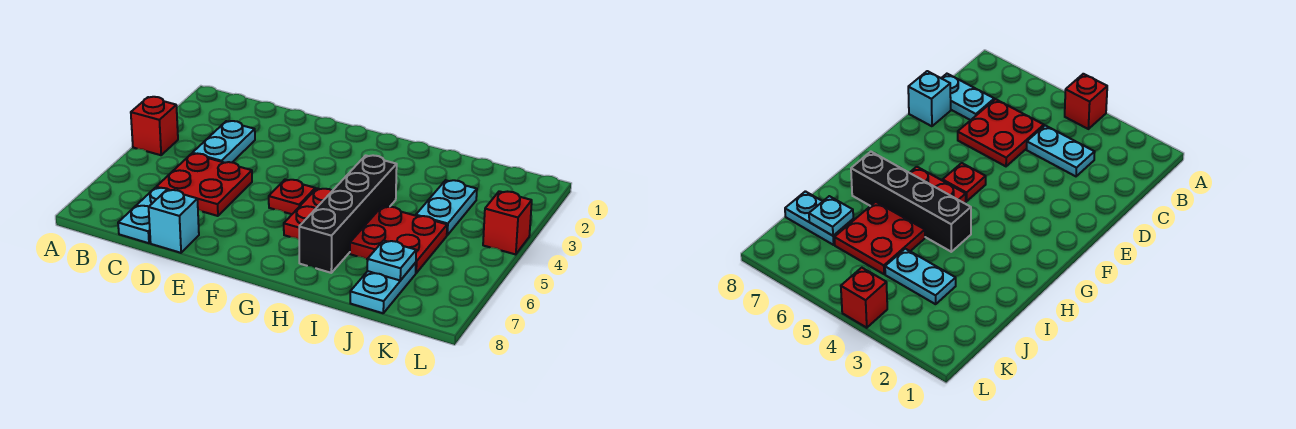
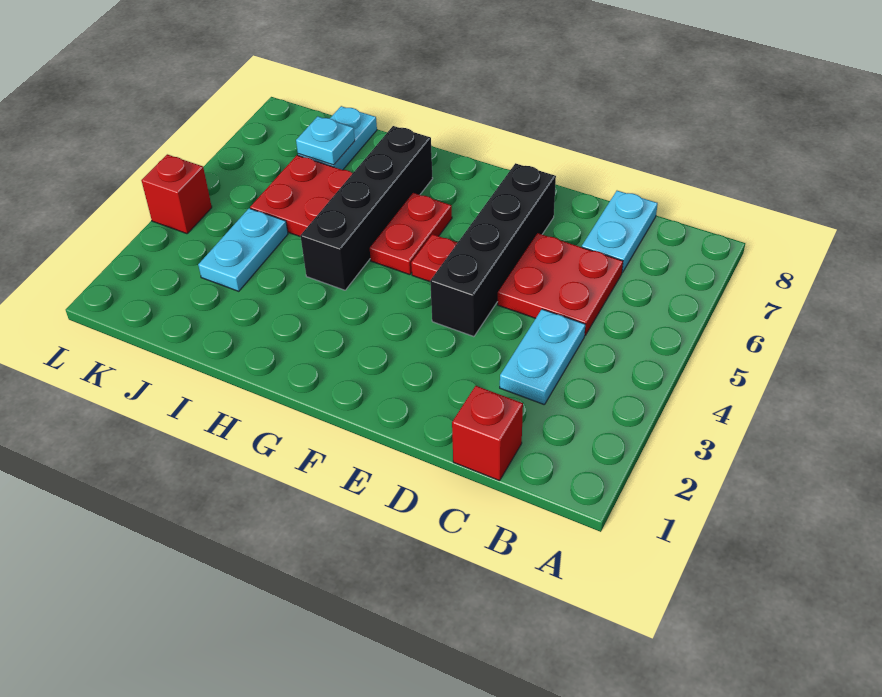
red brick A4 level 1 -> red brick C1 level 1
cyan brick D8 level 1 -> none
none -> black brick E4:E7 level 1

